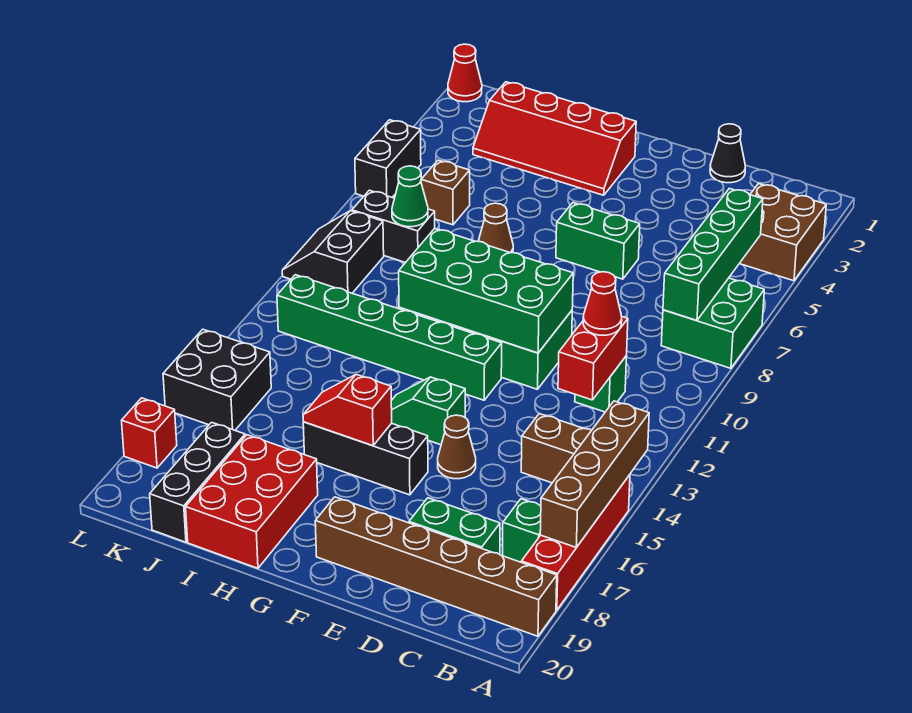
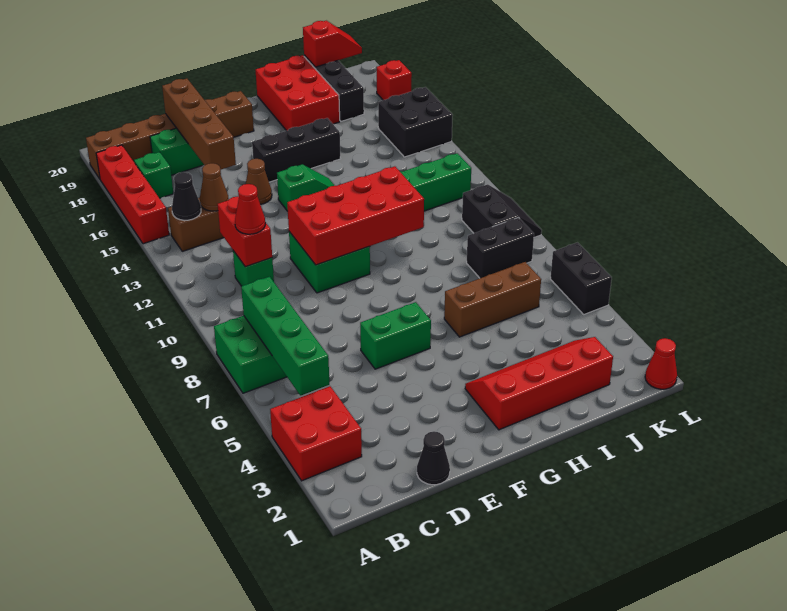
brown brick A3:B4 level 1 -> red brick A3:B4 level 1
brown brick A14:A17 level 2 -> brown brick D16:D19 level 2
none -> black cone B14 level 2
green brick E10:H11 level 2 -> red brick E10:H11 level 2
red slope G16:H16 level 2 top G -> red slope J20:K20 level 2 top J
brown cone H7 level 1 -> brown cone C14 level 2
brown brick J6 level 1 -> brown brick H6:J6 level 1
green cone J8 level 2 -> none

